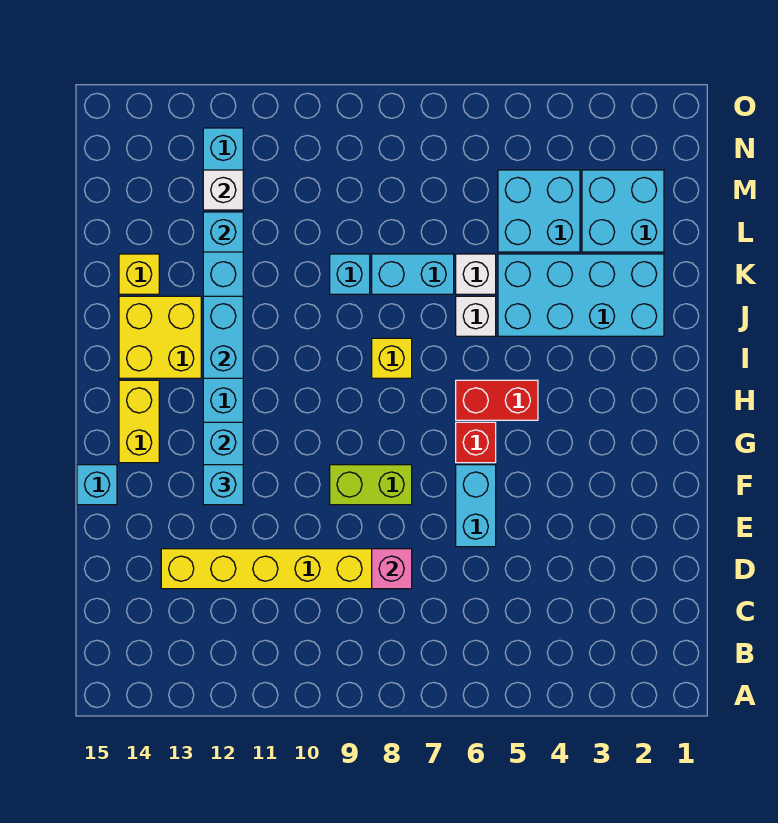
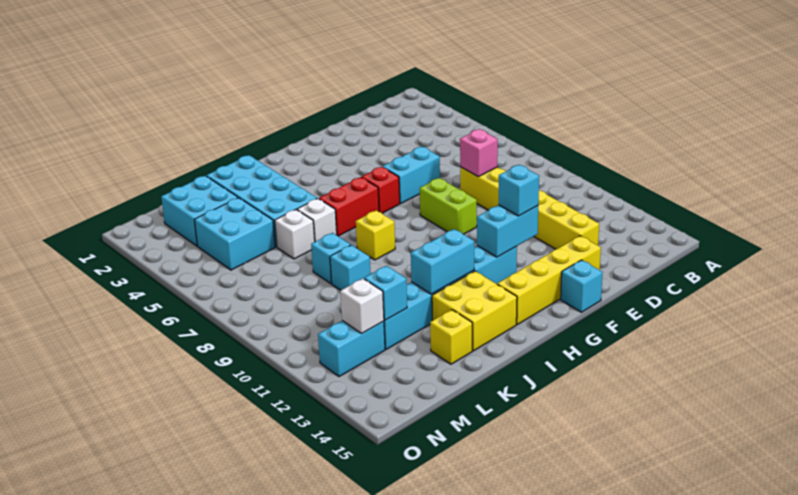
yellow brick G14:H14 level 1 -> yellow brick E14:H14 level 1
red brick H5:H6 level 1 -> red brick H6:I6 level 1
cyan brick K7:K8 level 1 -> cyan brick K8 level 1

